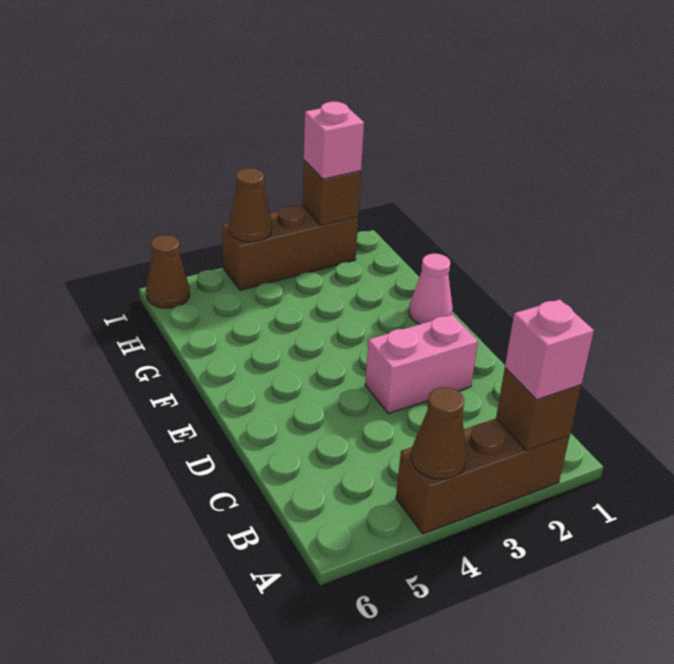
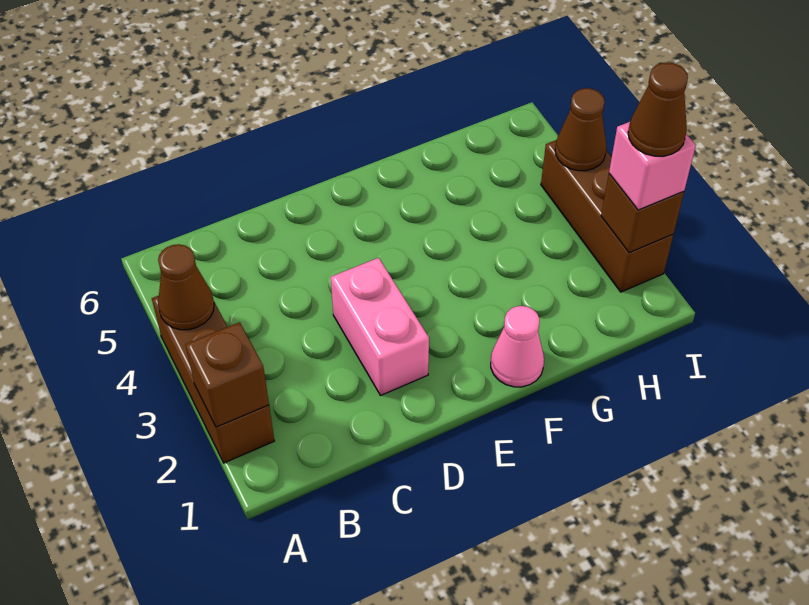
pink brick A2 level 3 -> none
brown cone I6 level 1 -> brown cone I2 level 4

